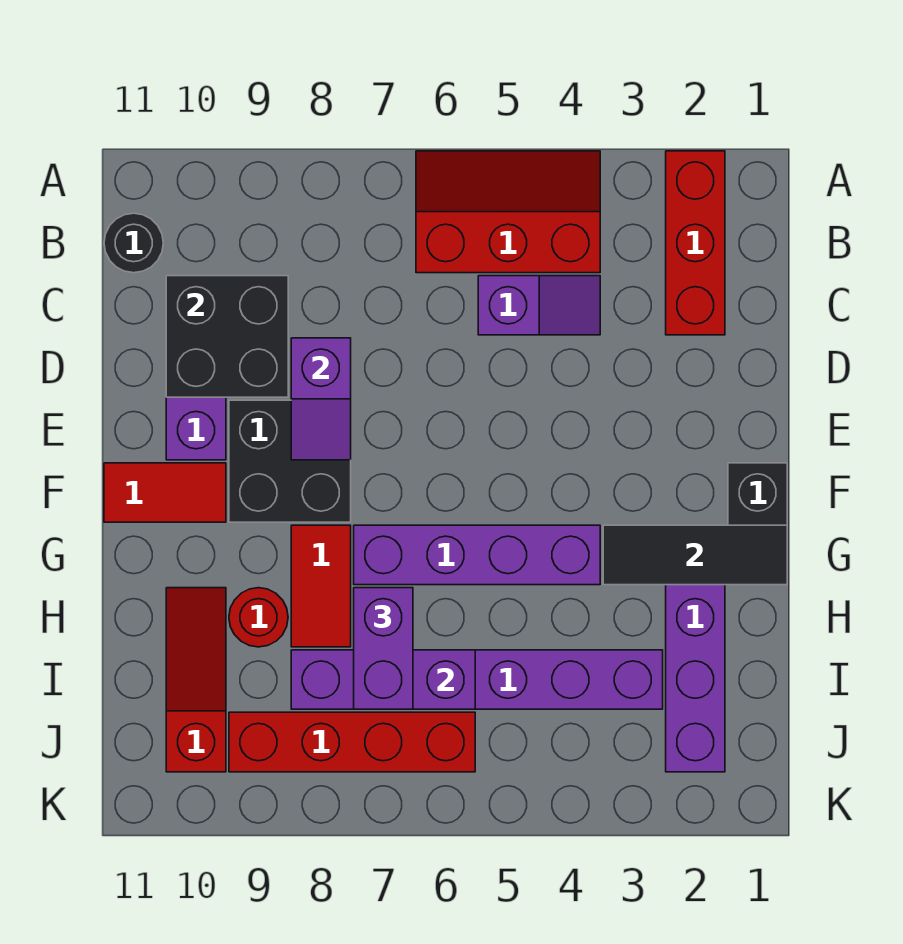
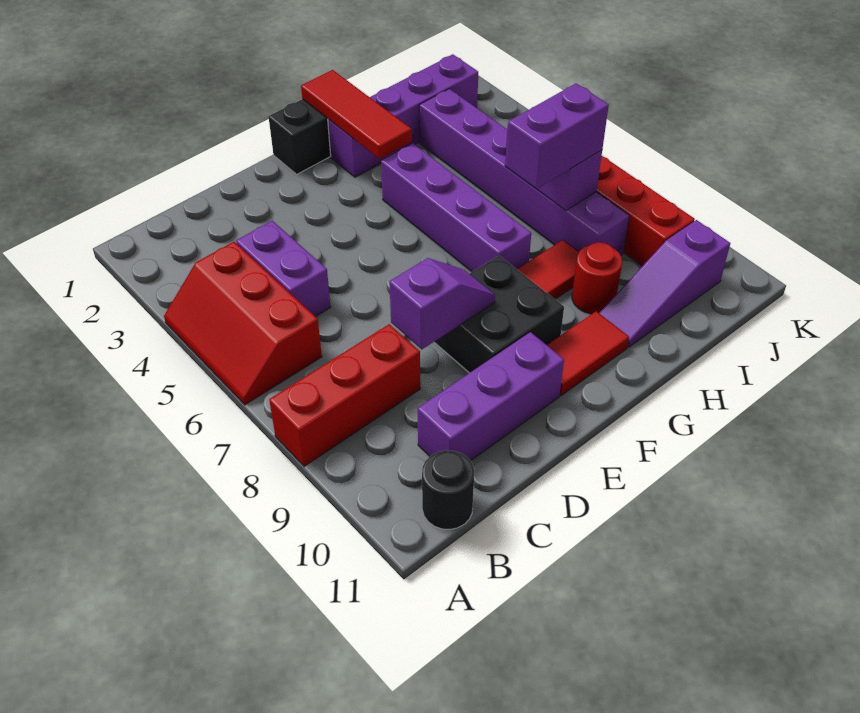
red brick A2:C2 level 1 -> red brick A8:C8 level 1
purple slope C4:C5 level 1 top 5 -> purple brick C4:C5 level 1
black brick C9:D10 level 2 -> none
red tile F10:F11 level 1 -> red tile F10:G10 level 1
black tile G1:G3 level 2 -> red tile G1:G3 level 2
red slope H10:J10 level 1 top J -> purple slope H10:J10 level 1 top J

